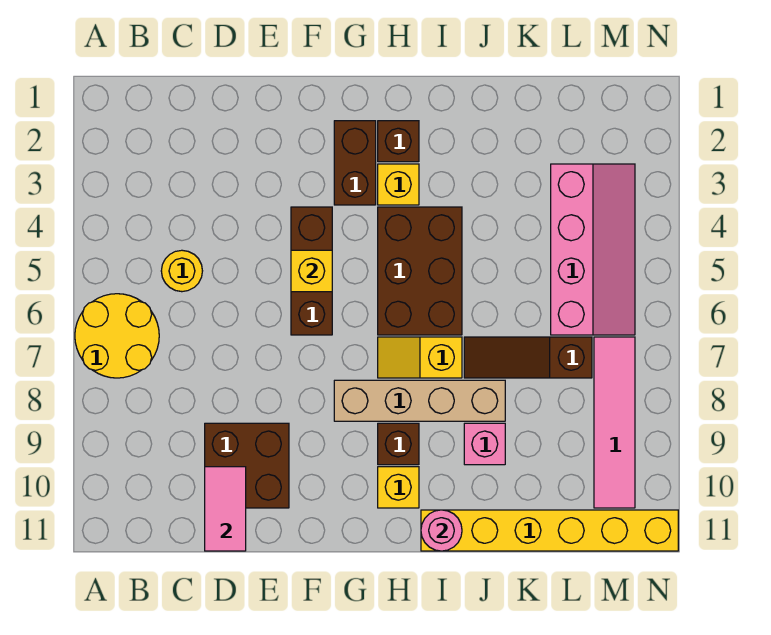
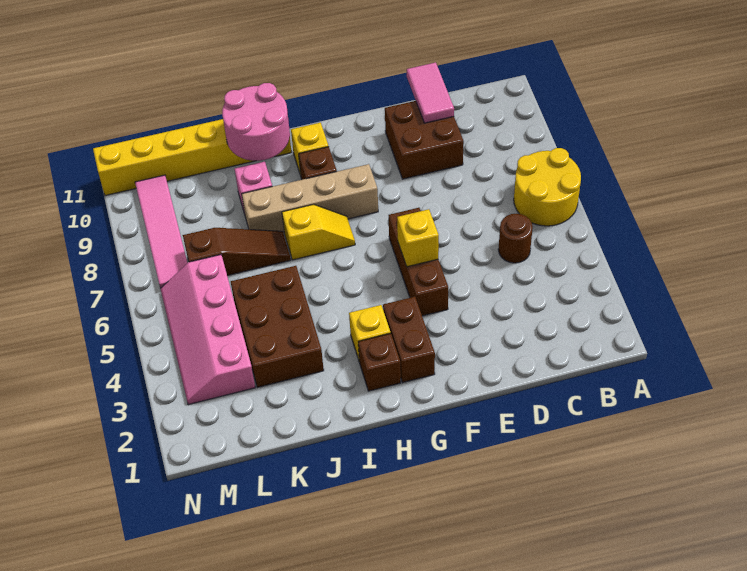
yellow round brick C5 level 1 -> brown round brick C5 level 1
brown brick H4:I6 level 1 -> brown brick J3:K5 level 1
pink round brick I11 level 2 -> pink round brick I10:J11 level 2

